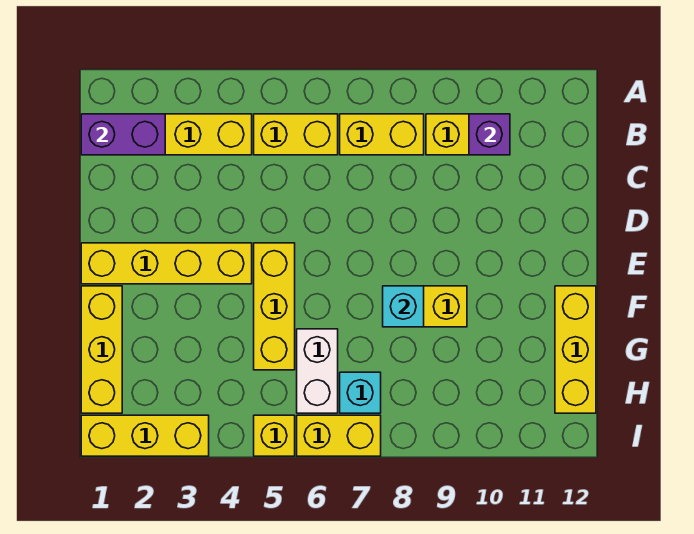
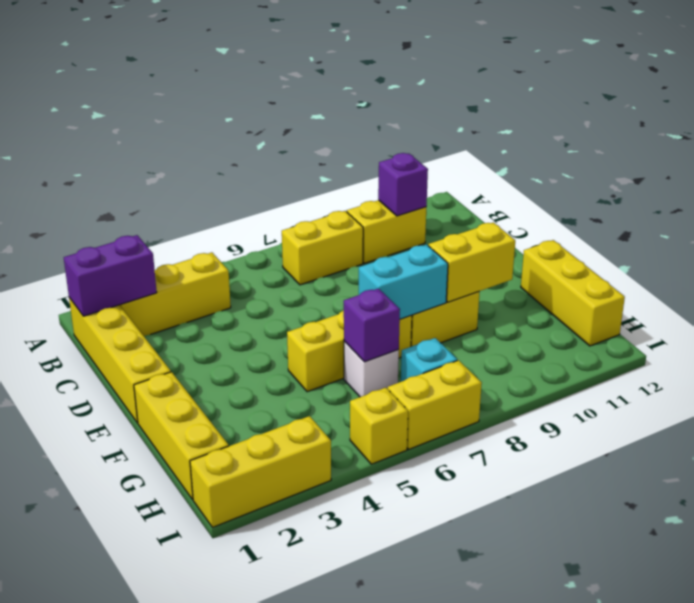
yellow brick B5:B6 level 1 -> yellow brick F9:F10 level 2
yellow brick E1:E4 level 1 -> yellow brick B1:E1 level 1
yellow brick E5:G5 level 1 -> yellow brick F5:F7 level 1
cyan brick F8 level 2 -> cyan brick F7:F8 level 2
white brick G6:H6 level 1 -> white brick G6 level 1
none -> purple brick G6 level 2

